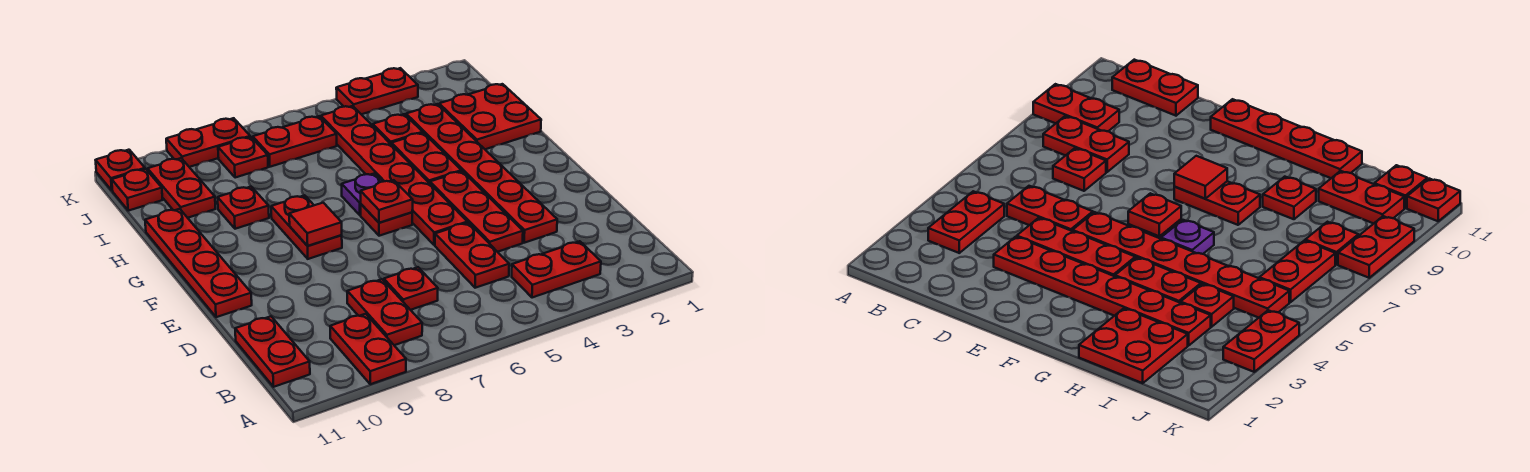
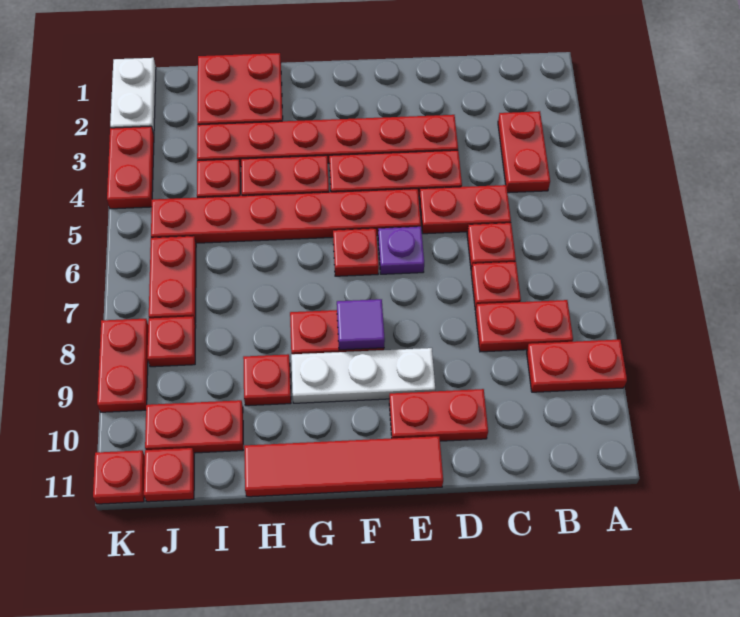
red plate B11:C11 level 1 -> red plate D10:E10 level 1
none -> white plate E9:G9 level 1
red plate E11:H11 level 1 -> red tile E11:H11 level 1
red plate F6 level 2 -> red plate C6 level 1
red tile F8 level 2 -> purple tile F8 level 2
purple plate G6 level 1 -> purple plate E6 level 1
none -> white plate K1:K2 level 1

